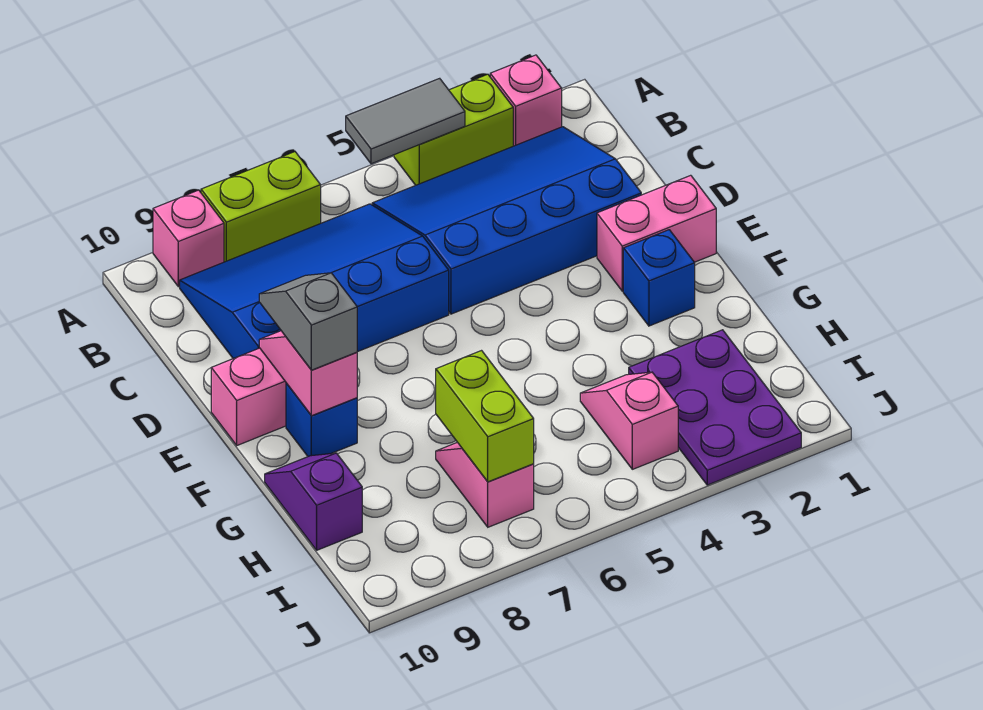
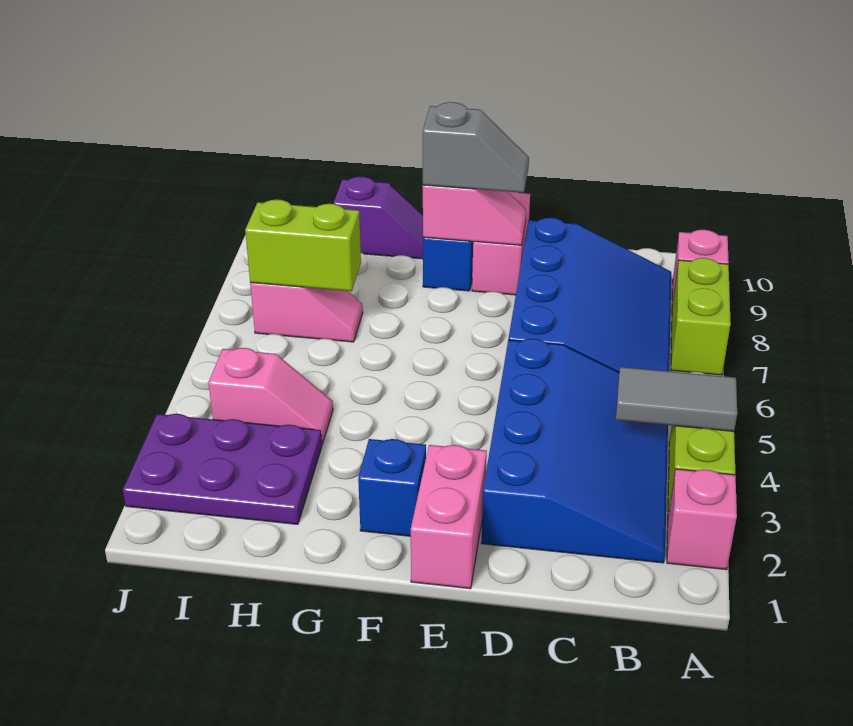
grey tile A4:A5 level 2 -> grey tile A4:B4 level 2

